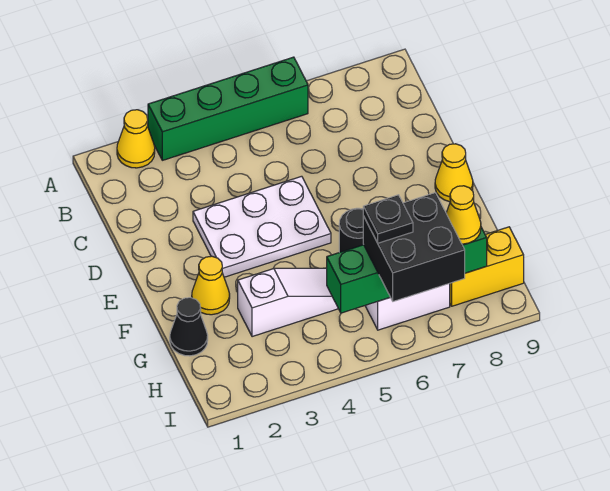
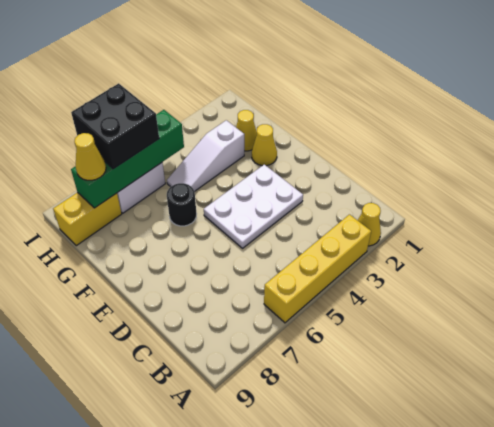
green brick A3:A6 level 1 -> yellow brick A3:A6 level 1
yellow cone E9 level 1 -> yellow cone G2 level 1
black cone G1 level 1 -> none
black plate H6 level 4 -> none

